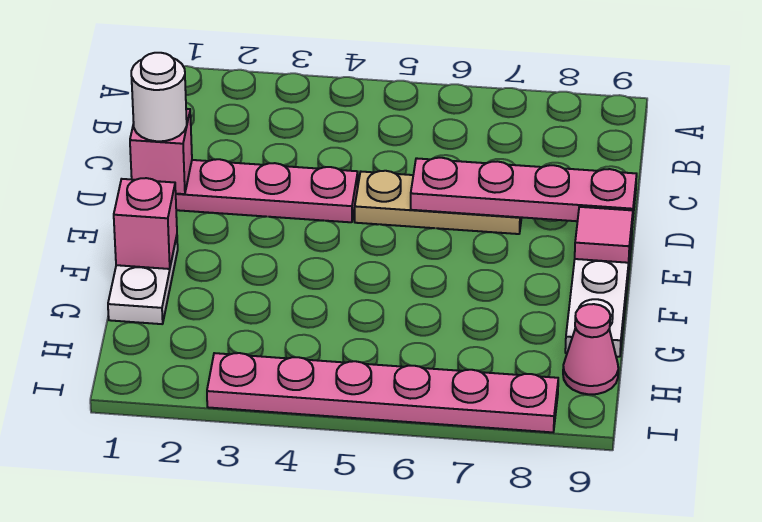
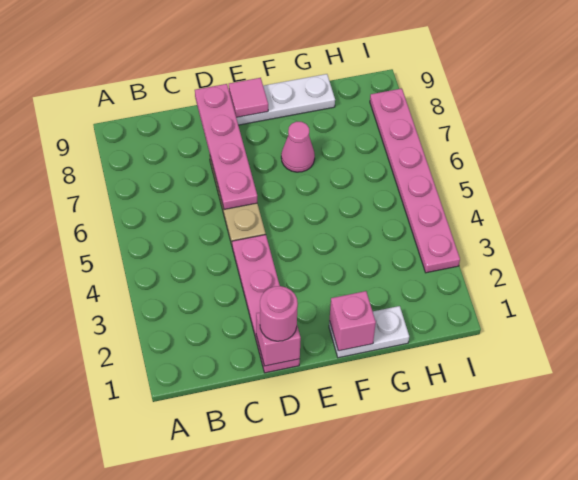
white round brick D1 level 3 -> pink round brick D1 level 3
pink cone H9 level 1 -> pink cone F7 level 1

